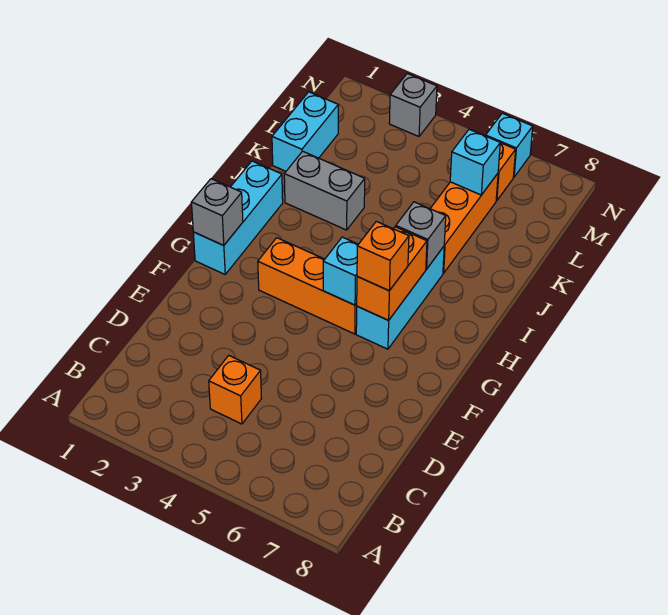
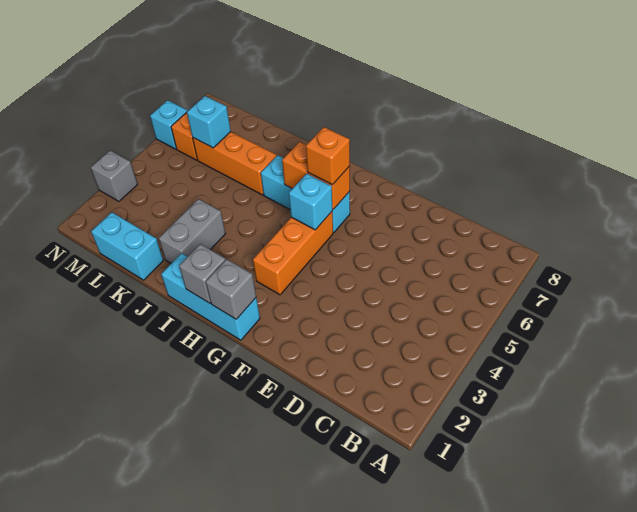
orange brick C4 level 1 -> none
grey brick I6 level 2 -> grey brick H1 level 2

